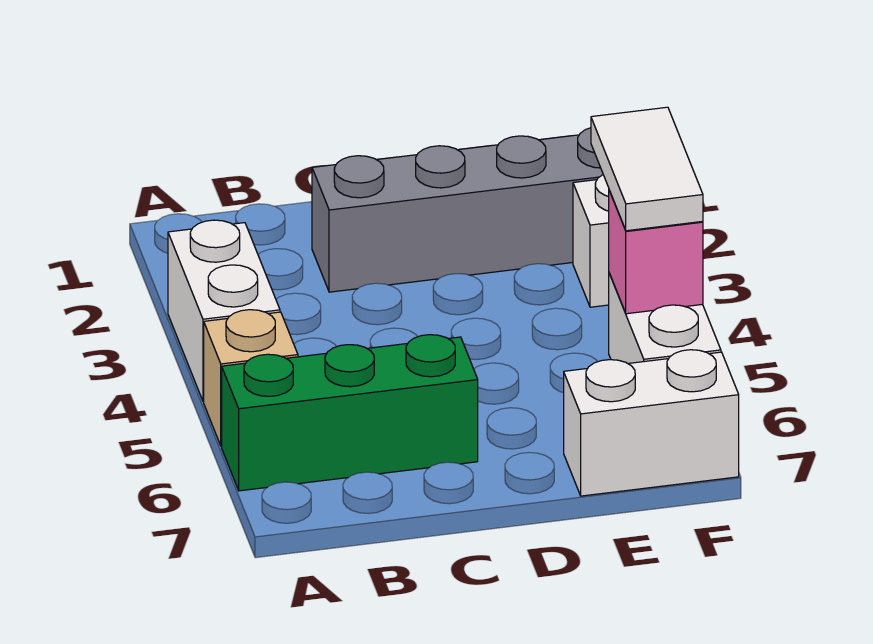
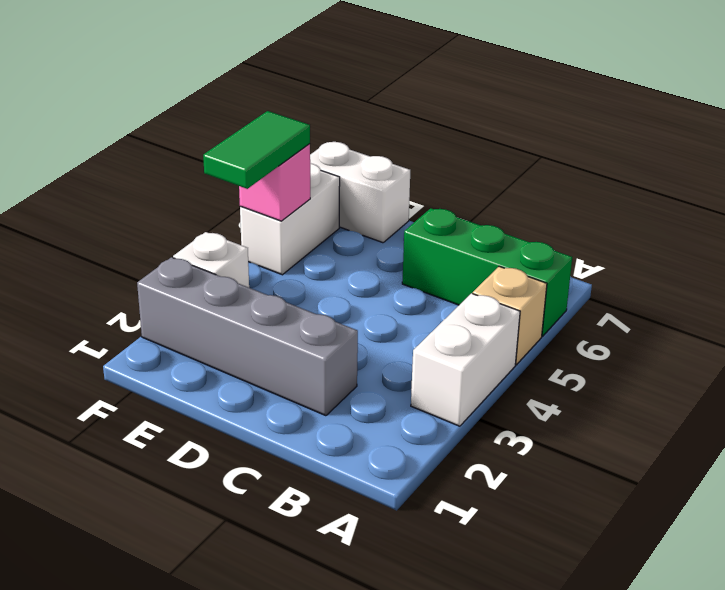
white tile F4:F5 level 3 -> green tile F4:F5 level 3

